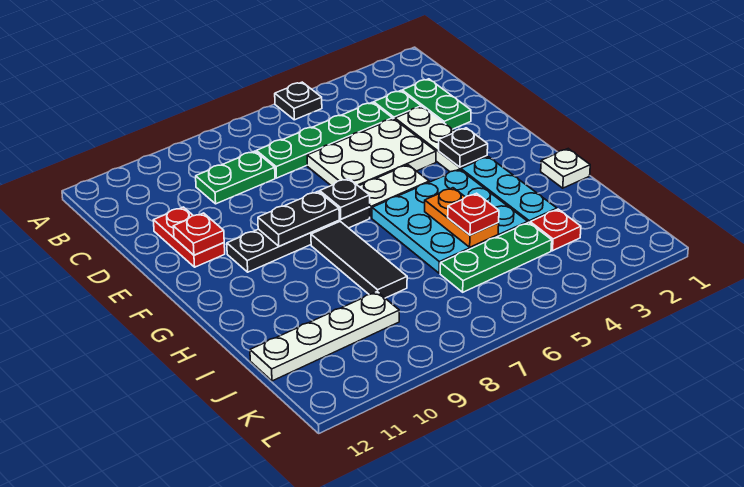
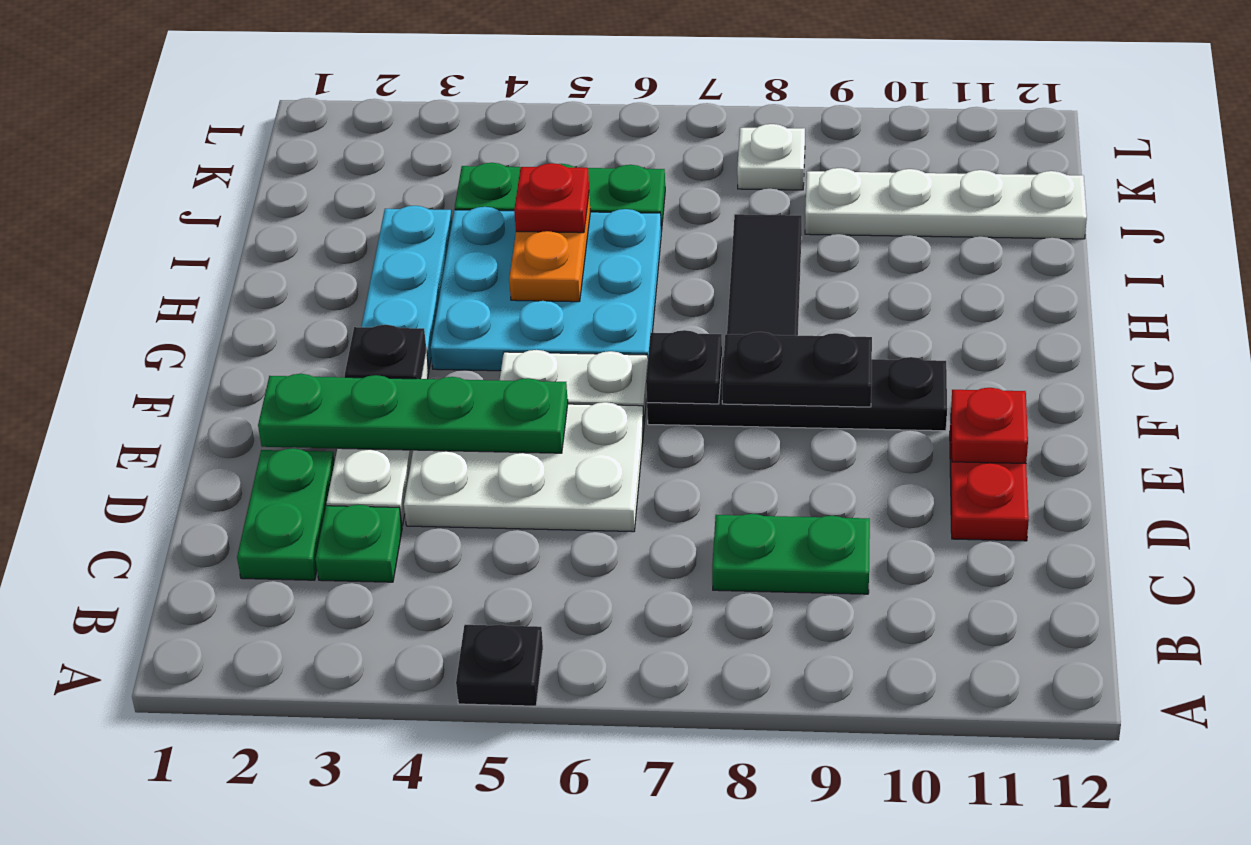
green plate C4:C7 level 1 -> green plate E2:E5 level 2
white plate H1 level 1 -> white plate K8 level 1
red plate J3 level 1 -> none

